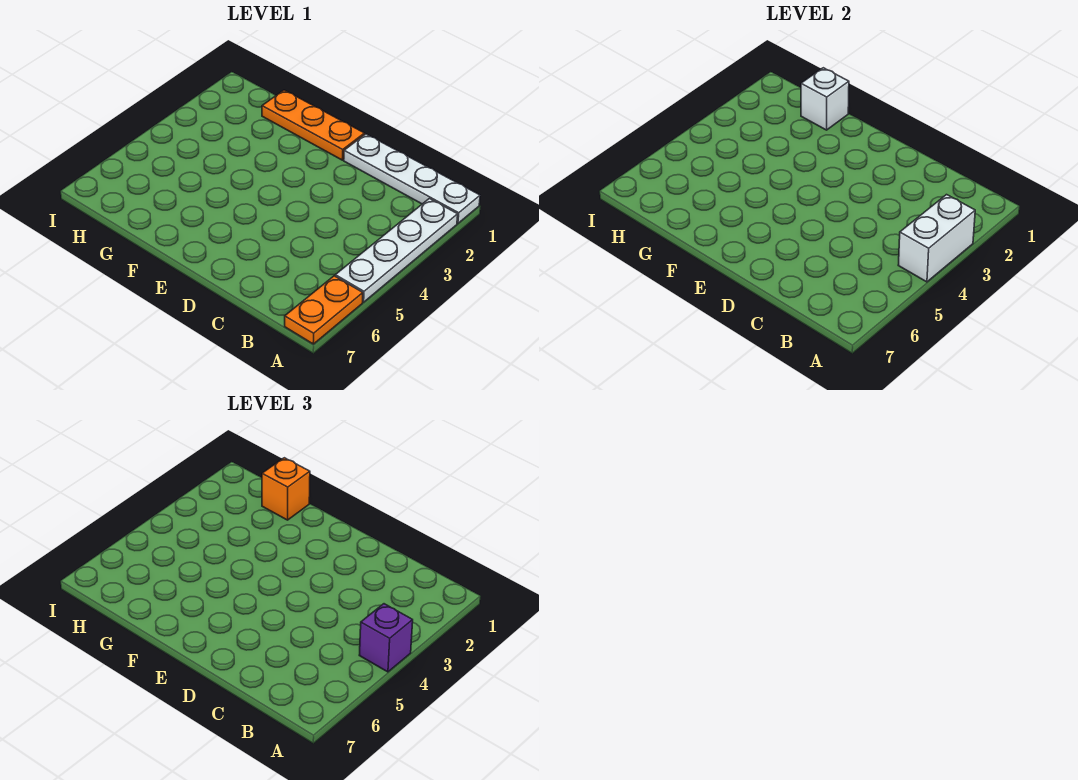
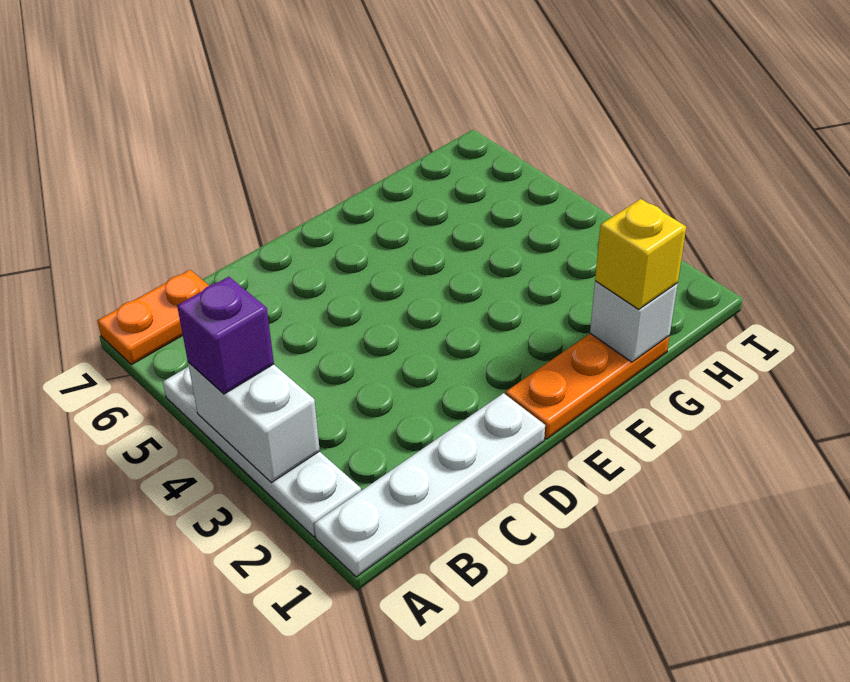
orange plate A6:A7 level 1 -> orange plate A7:B7 level 1
orange brick G1 level 3 -> yellow brick G1 level 3

